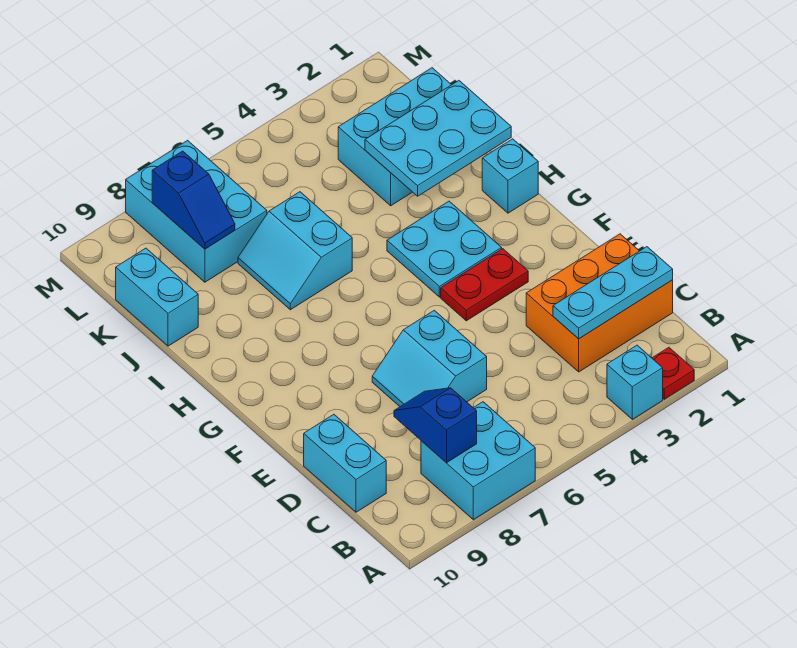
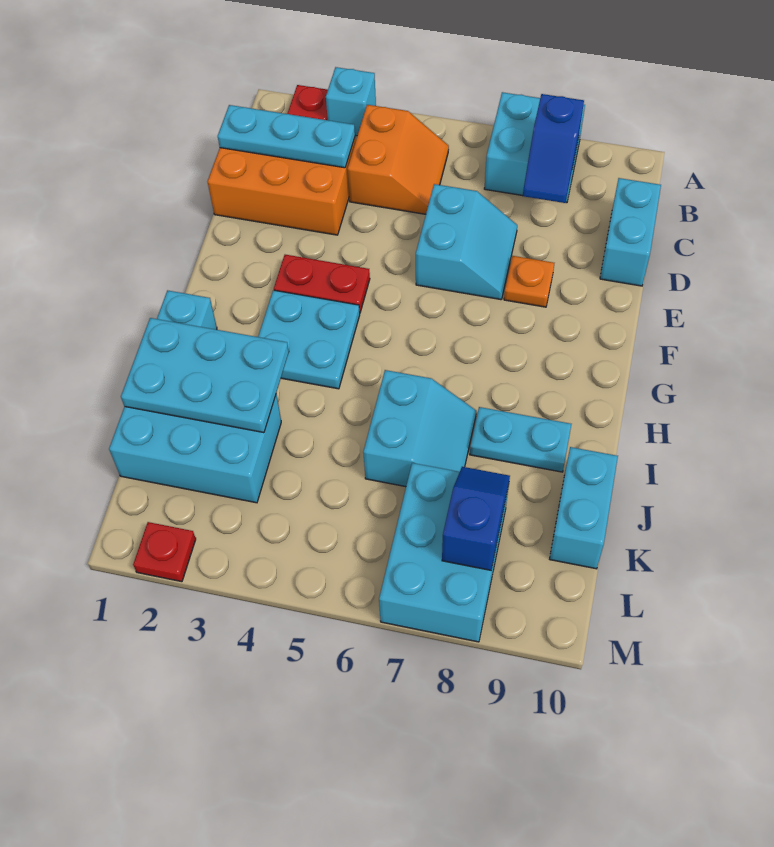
none -> orange slope B4:C5 level 1 top 4
none -> orange plate E8 level 1
none -> cyan plate I8:I9 level 1
none -> red plate M2 level 1

